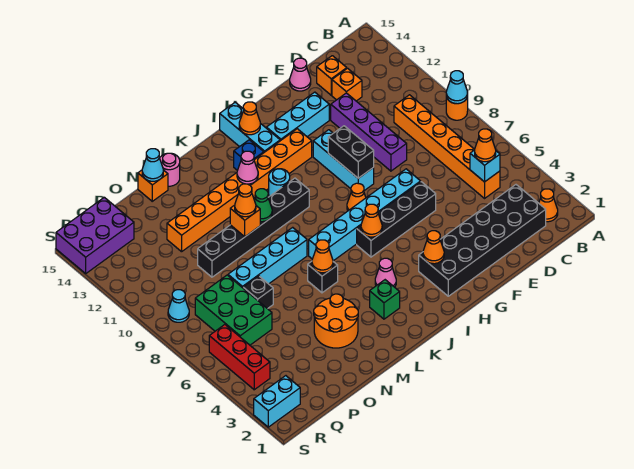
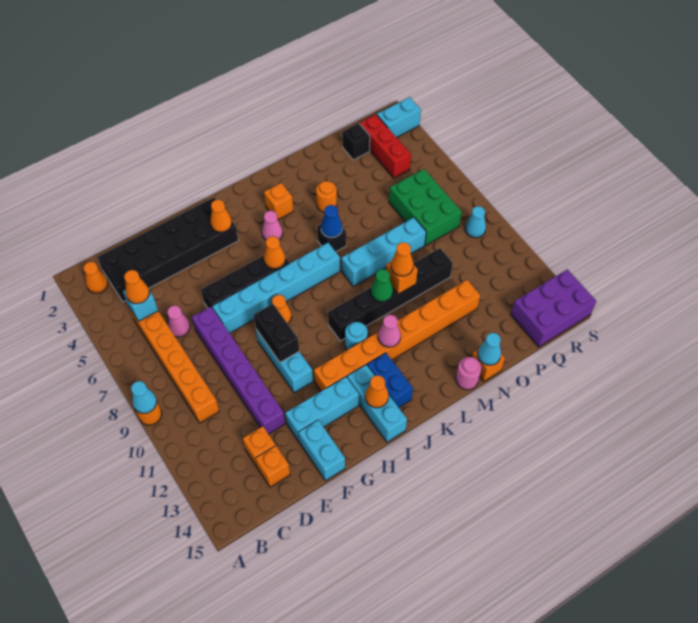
purple brick E9:E12 level 1 -> purple brick E7:E12 level 1
pink cone E15 level 1 -> pink cone D6 level 1
none -> cyan brick F14:F15 level 1
blue brick J13 level 1 -> blue brick J13:J14 level 1
green brick K3 level 1 -> orange brick K3 level 1
orange cone L6 level 2 -> blue cone L6 level 2
orange round brick M3:N4 level 1 -> orange round brick M4 level 1
black brick O7 level 1 -> black brick P2 level 1
red brick R4:R6 level 1 -> red brick Q2:Q4 level 1

